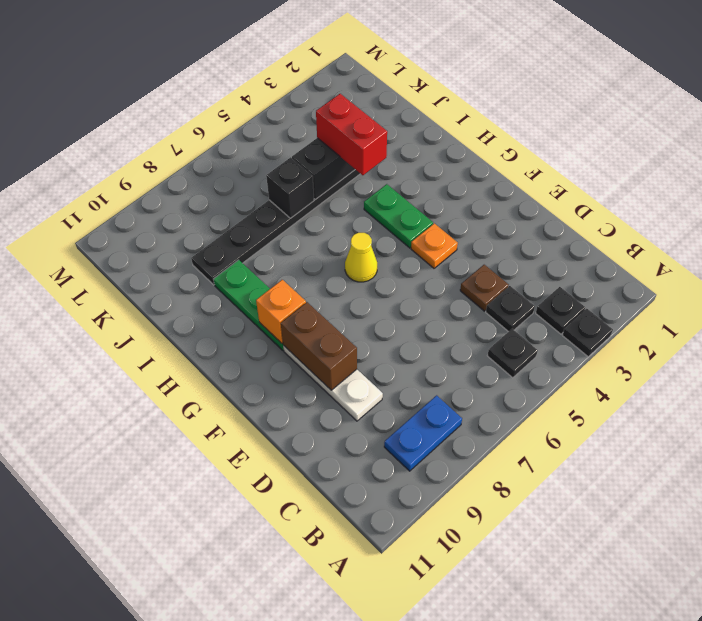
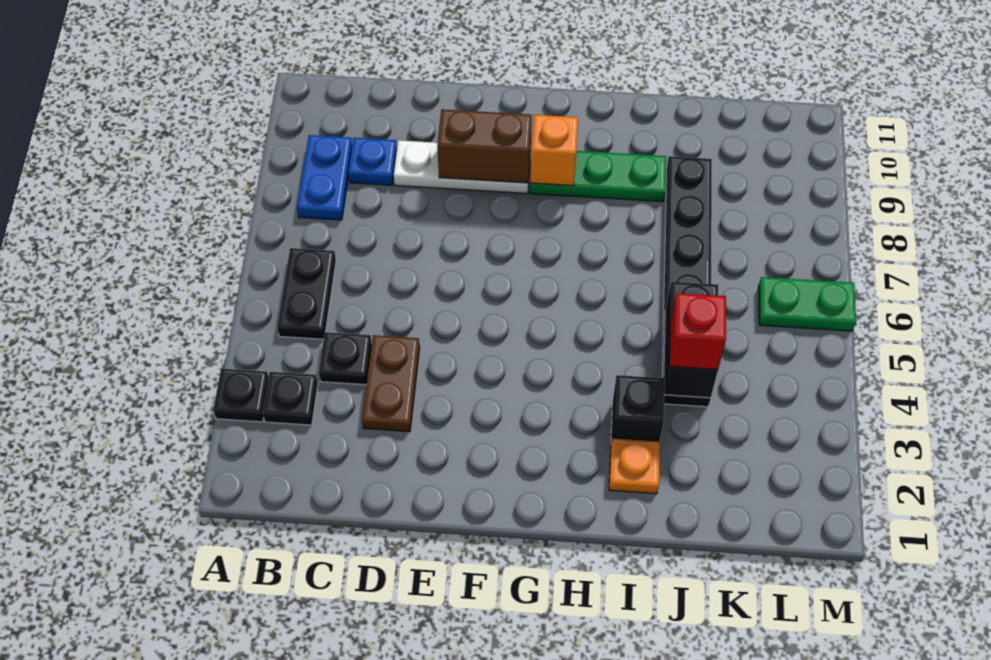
black plate B5 level 1 -> black plate B5:B6 level 1
none -> blue plate C9 level 1
brown plate D4 level 1 -> brown plate D3:D4 level 1
orange plate F4 level 1 -> orange plate I2 level 1
green plate G4:H4 level 1 -> green plate L6:M6 level 1
yellow cone G6 level 1 -> none
red brick I4:J4 level 3 -> red brick J4 level 3
black brick J6 level 2 -> black brick I3 level 1

